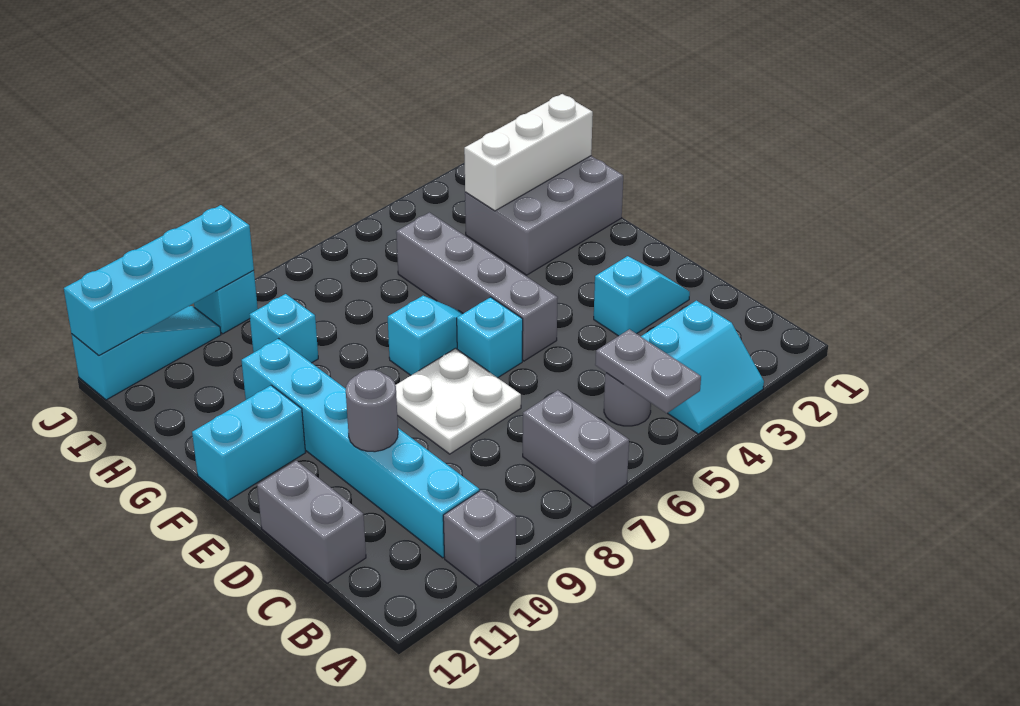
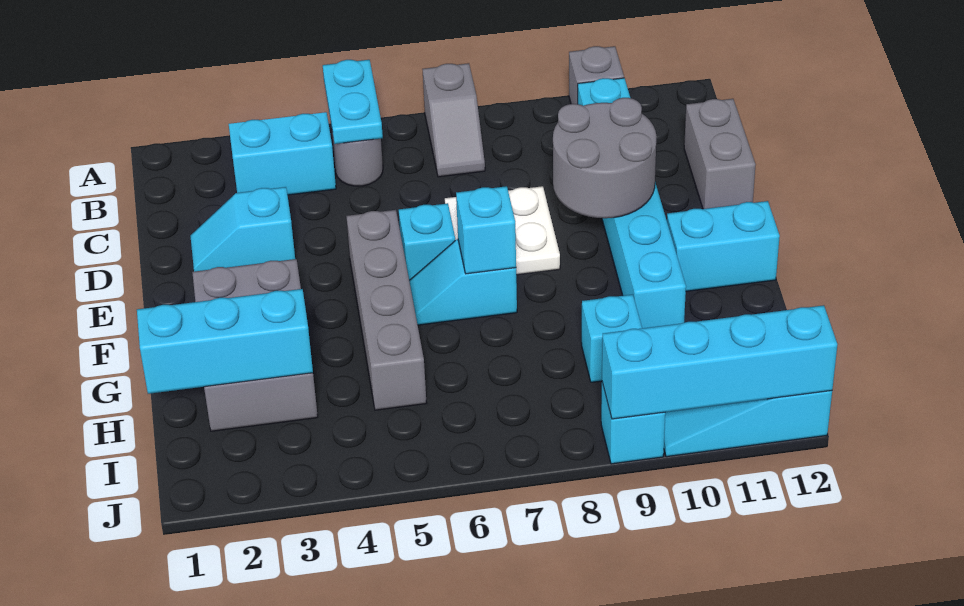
grey plate A5:B5 level 2 -> cyan plate A5:B5 level 2
grey brick A7:B7 level 1 -> grey slope A7:B7 level 1 top A
grey round brick D10 level 2 -> grey round brick D9:E10 level 2
none -> cyan brick F7 level 2
grey brick G1:H3 level 1 -> grey brick F2:H3 level 1
white brick H1:H3 level 2 -> cyan brick H1:H3 level 2

